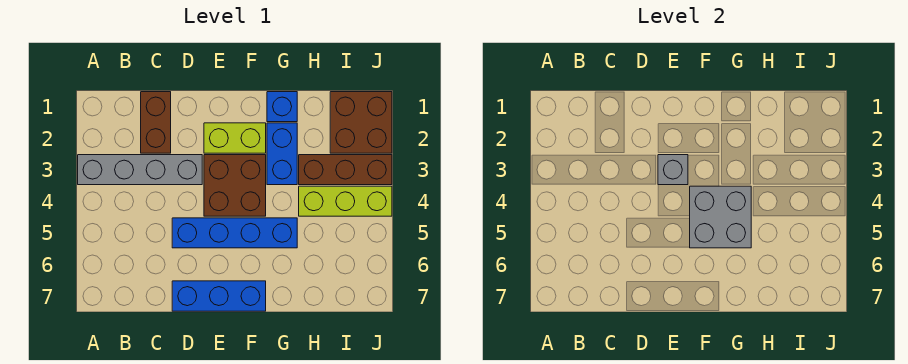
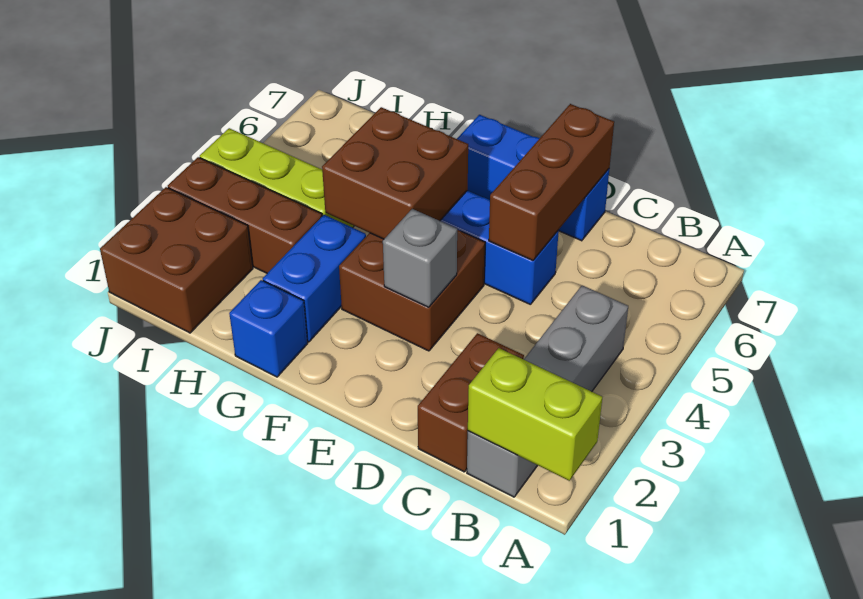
grey brick A3:D3 level 1 -> grey brick B1:B4 level 1
none -> brown brick D5:D7 level 2
lime brick E2:F2 level 1 -> lime brick A1:B1 level 2
grey brick F4:G5 level 2 -> brown brick F4:G5 level 2

